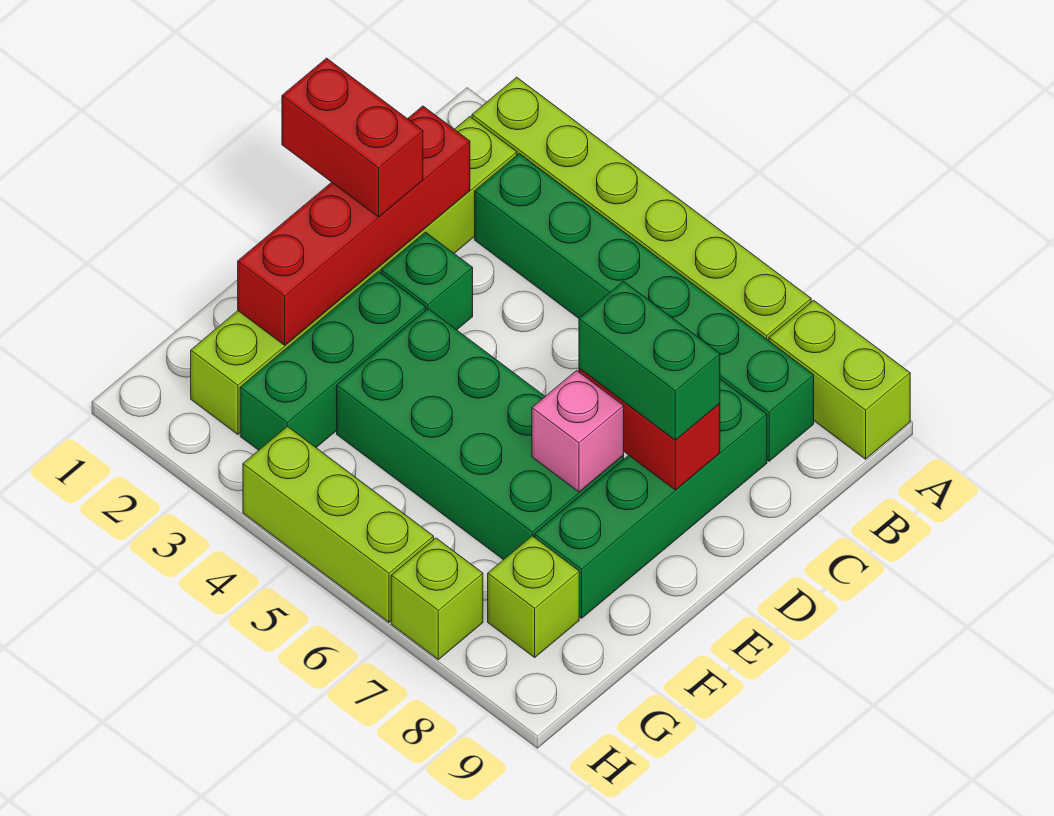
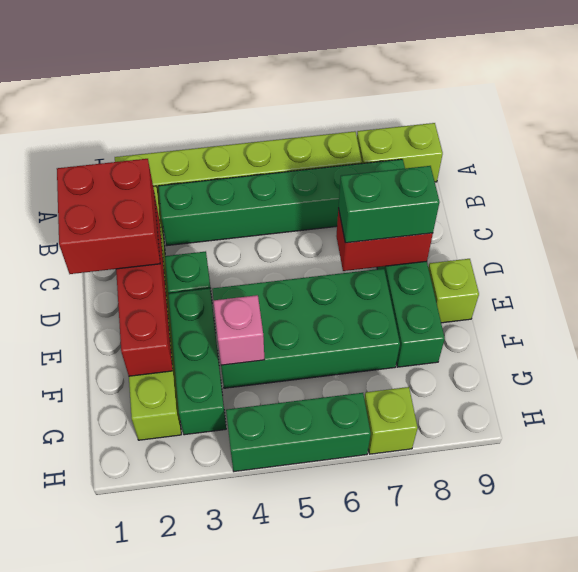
red brick D1:D2 level 3 -> red brick C1:D2 level 3
pink brick E7 level 2 -> pink brick F4 level 2
lime brick G8 level 1 -> lime brick E9 level 1
lime brick H4:H6 level 1 -> green brick H4:H6 level 1

